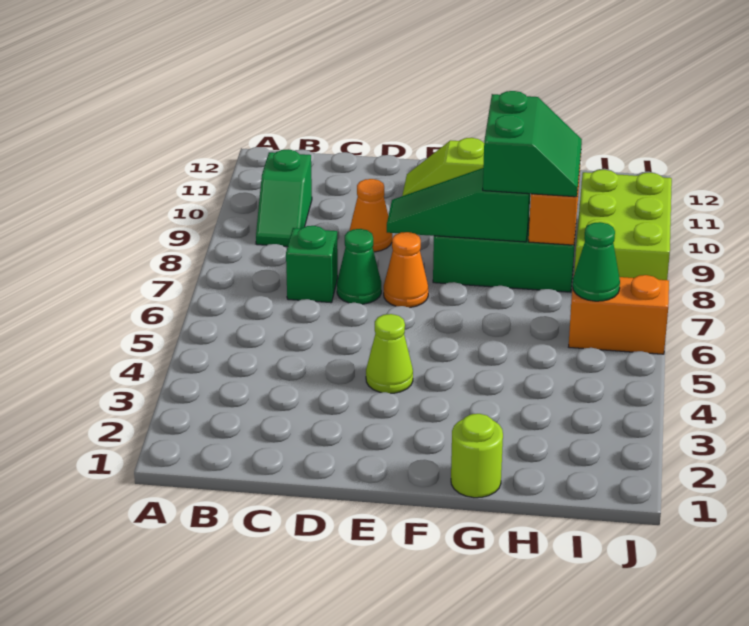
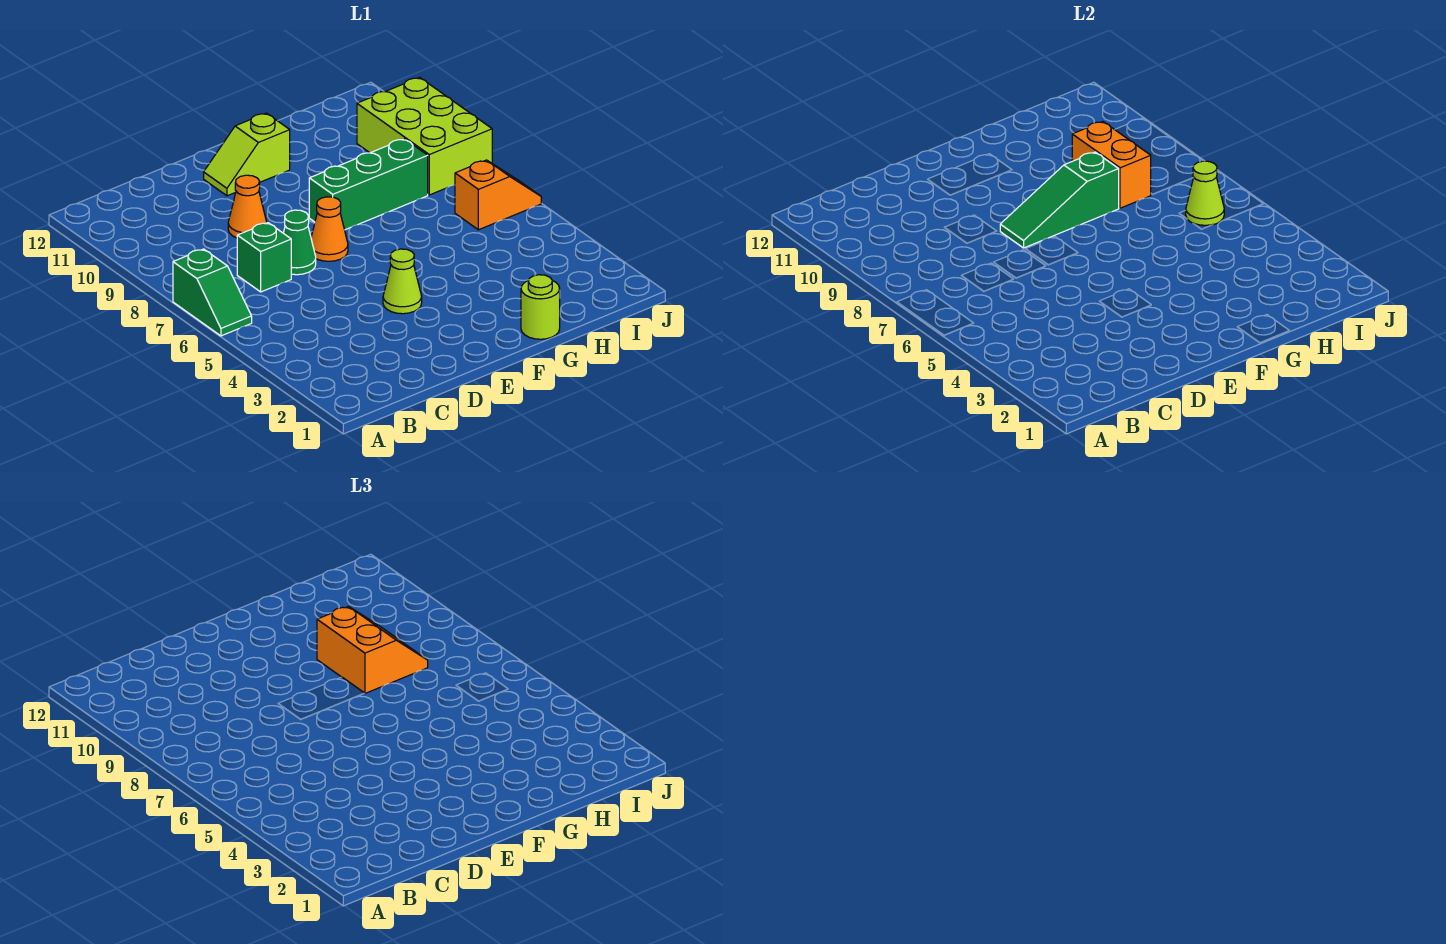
green slope B9:B10 level 1 top 10 -> green slope A6:A7 level 1 top 7
green slope G8:H9 level 3 top G -> orange slope G8:H9 level 3 top G
orange brick I6:J6 level 1 -> orange slope I6:J6 level 1 top I
green cone I6 level 2 -> lime cone I6 level 2

